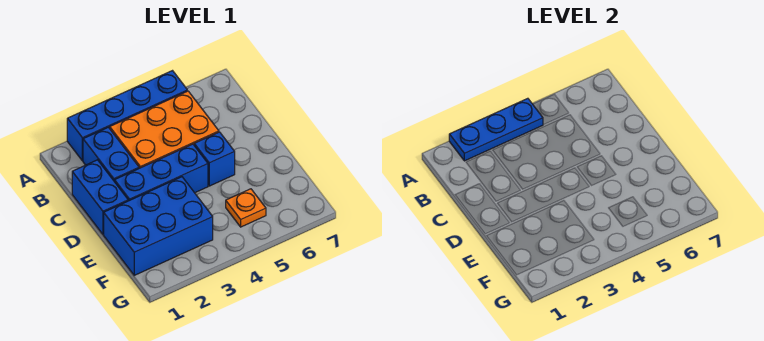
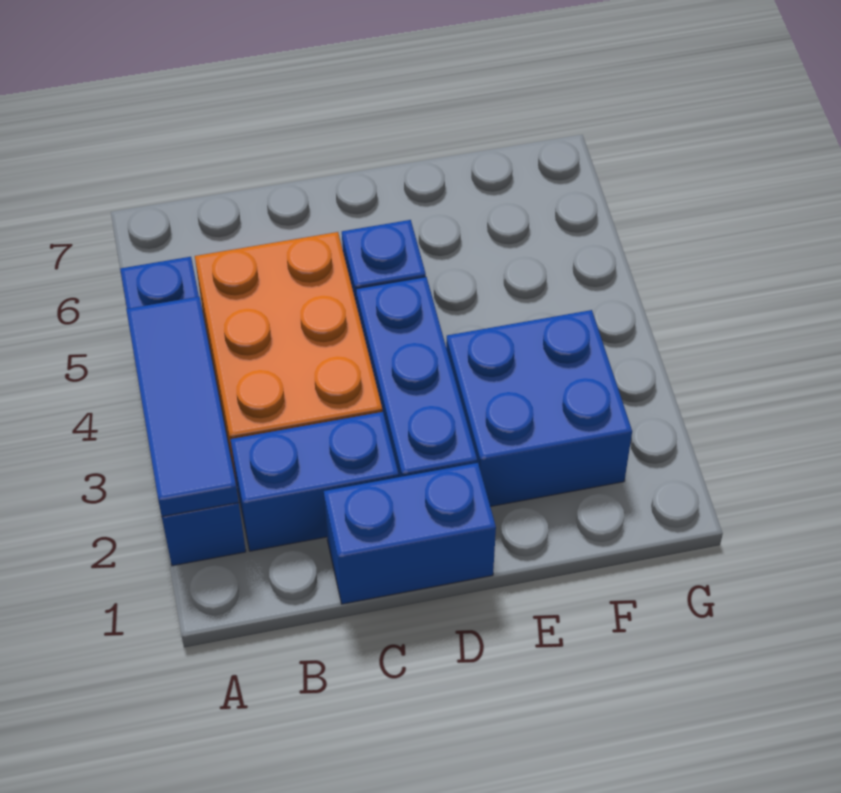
blue plate A2:A4 level 2 -> blue tile A2:A4 level 2
blue brick E1:F3 level 1 -> blue brick E2:F3 level 1
orange plate F5 level 1 -> none

